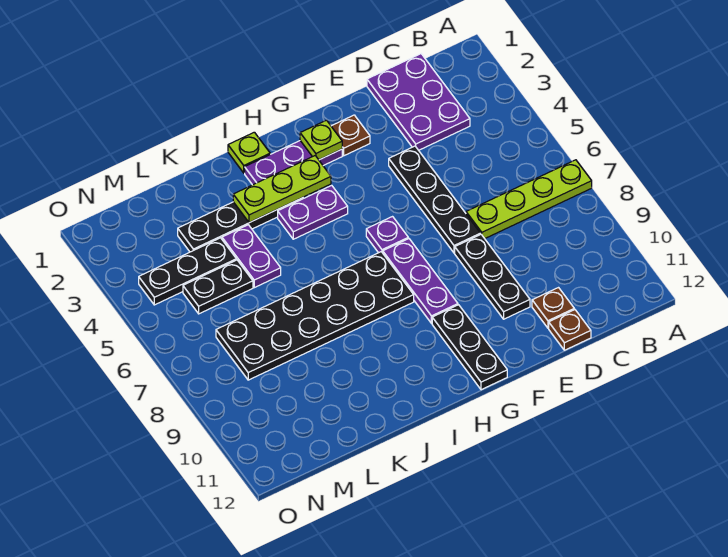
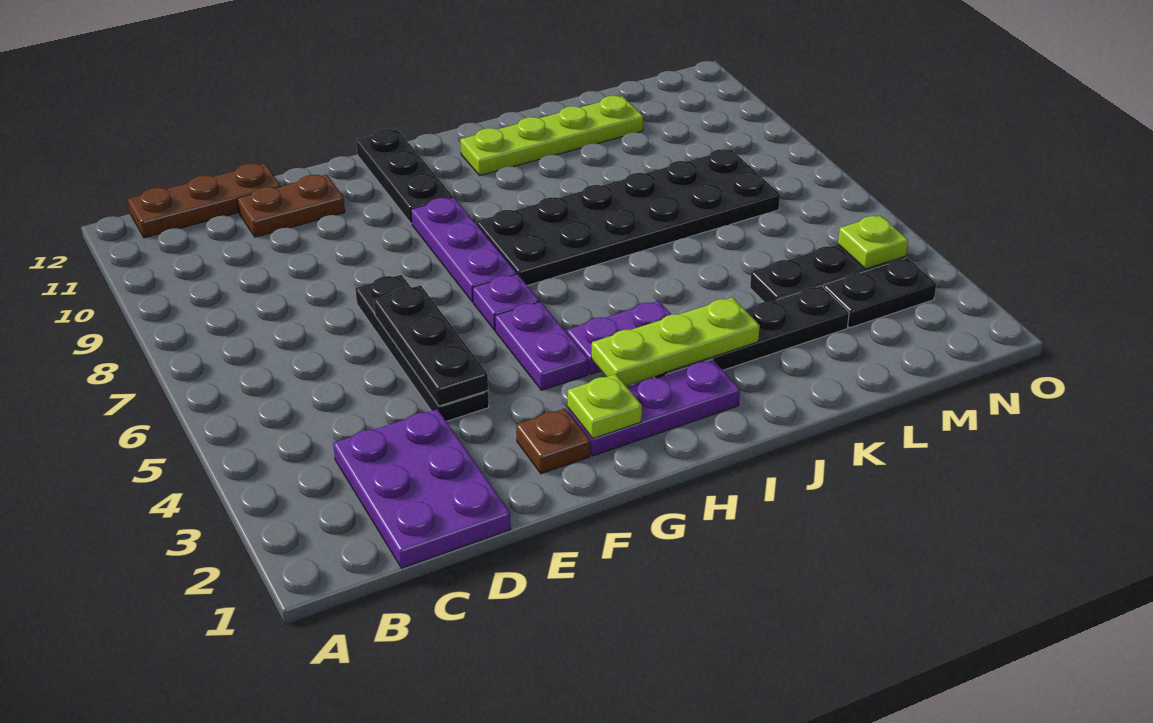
lime plate A7:D7 level 1 -> lime plate I11:L11 level 1
brown plate D11 level 1 -> brown plate D11:E11 level 1
brown plate D12 level 1 -> brown plate B12:D12 level 1
black plate E8:E10 level 1 -> black plate E4:E6 level 2
lime plate I1 level 1 -> lime plate N4 level 2
purple plate K4:K5 level 1 -> purple plate G4:G5 level 1
black plate L5:M5 level 1 -> black plate M3:N3 level 1

